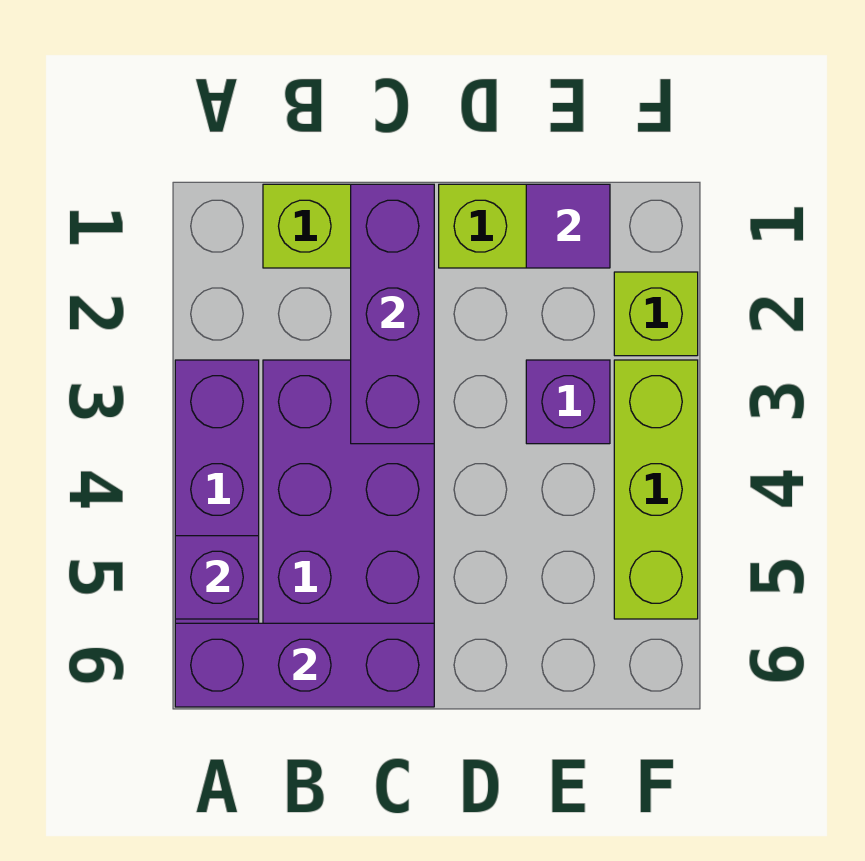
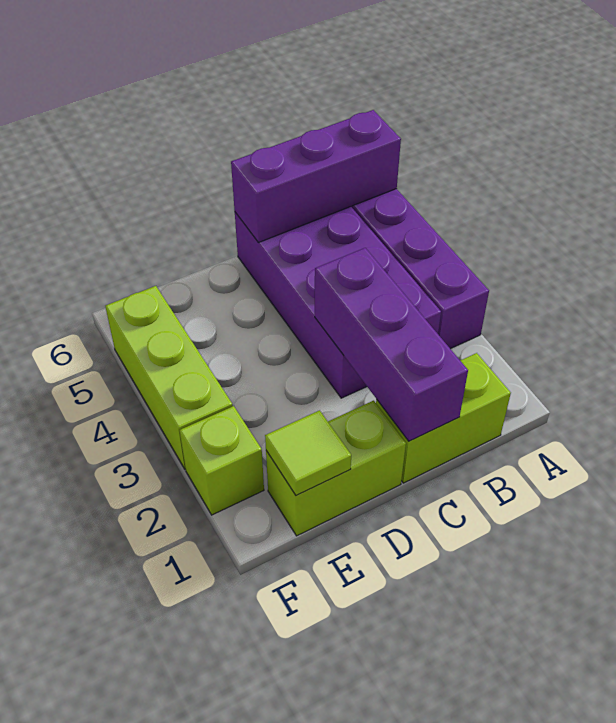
purple brick A5 level 2 -> none
purple tile E1 level 2 -> lime tile E1 level 2
purple brick E3 level 1 -> none

